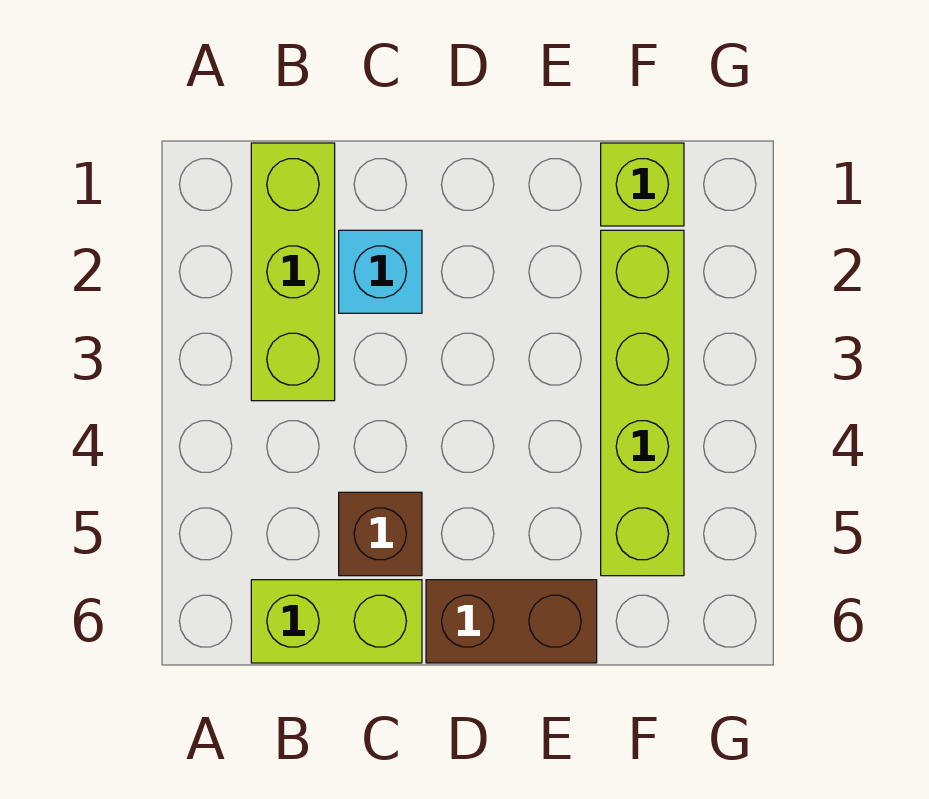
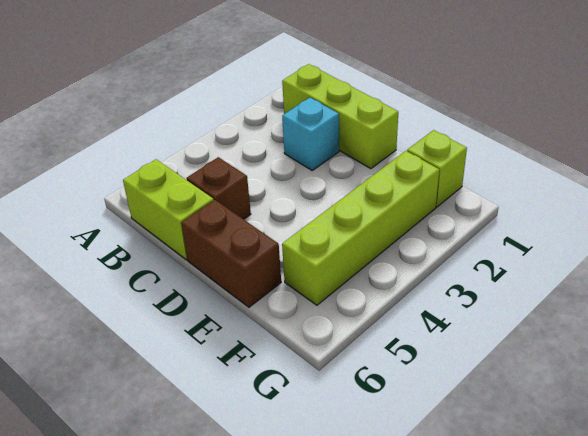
lime brick B1:B3 level 1 -> lime brick B1:D1 level 1

